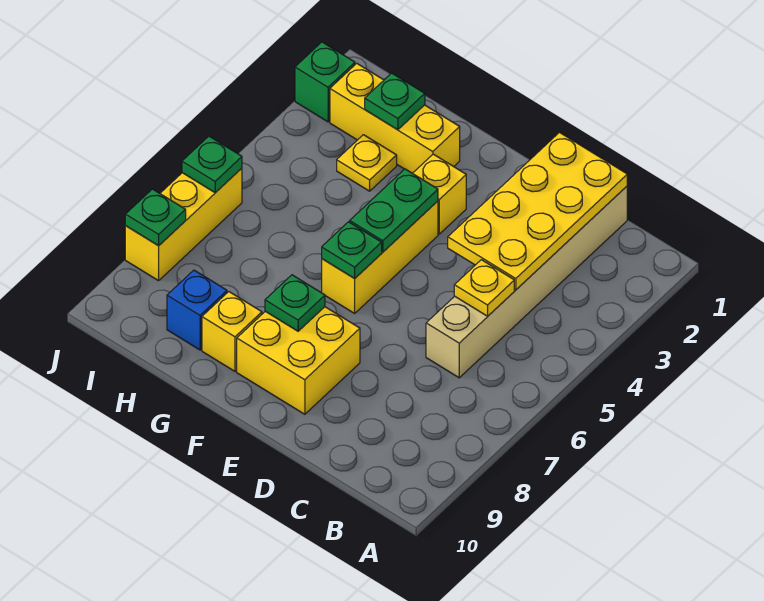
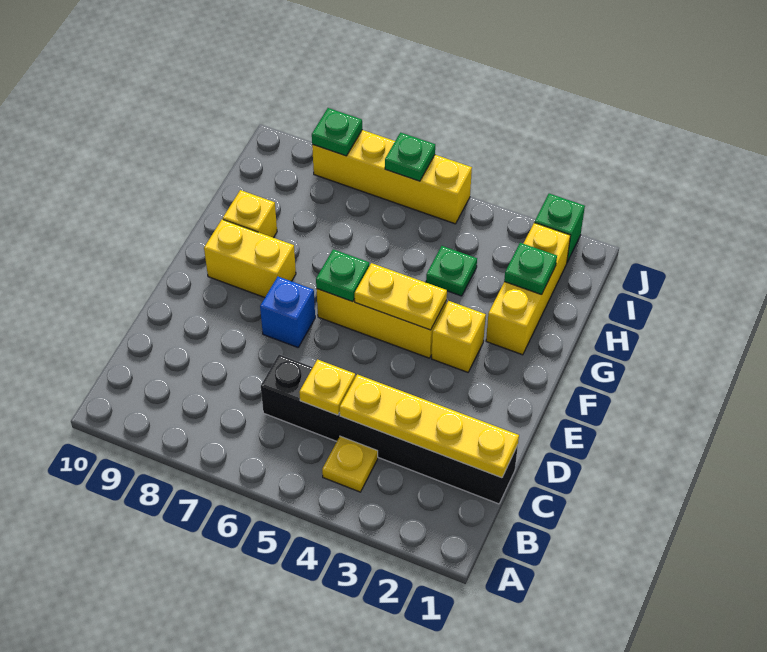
tan brick C1:C6 level 1 -> black brick C1:C6 level 1
yellow plate C1:D4 level 2 -> yellow plate C1:C4 level 2
yellow brick E8:F9 level 1 -> yellow brick F8:F9 level 1
green plate F4:F5 level 2 -> yellow plate F4:F5 level 2
green plate F8 level 2 -> green plate H4 level 1
yellow plate H3 level 1 -> yellow plate B4 level 1
blue brick H9 level 1 -> blue brick E7 level 1
yellow brick J6:J8 level 1 -> yellow brick J5:J8 level 1

